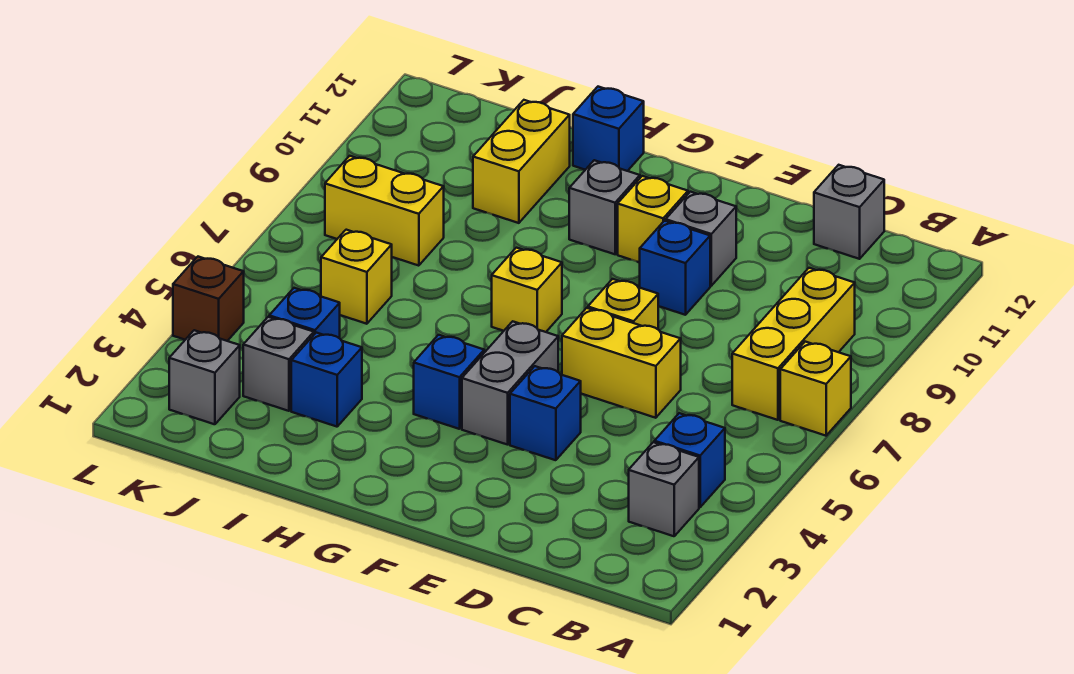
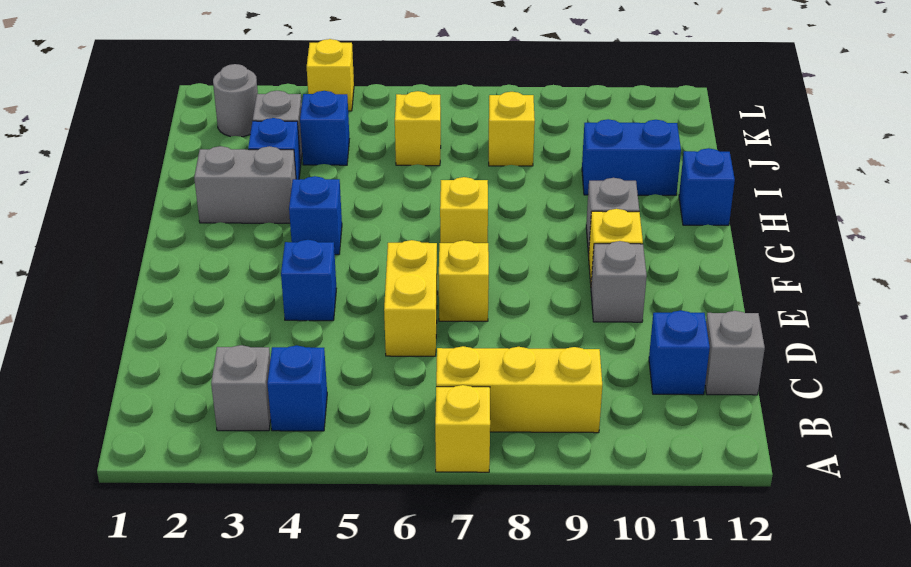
blue brick E9 level 1 -> blue brick C11 level 1
grey brick F4:F5 level 1 -> grey brick H2:H3 level 1
yellow brick I10:I11 level 1 -> blue brick I10:I11 level 1
yellow brick J8:K8 level 1 -> yellow brick J8 level 1
grey brick K2 level 1 -> grey round brick K2 level 1
brown brick L4 level 1 -> yellow brick L4 level 1

